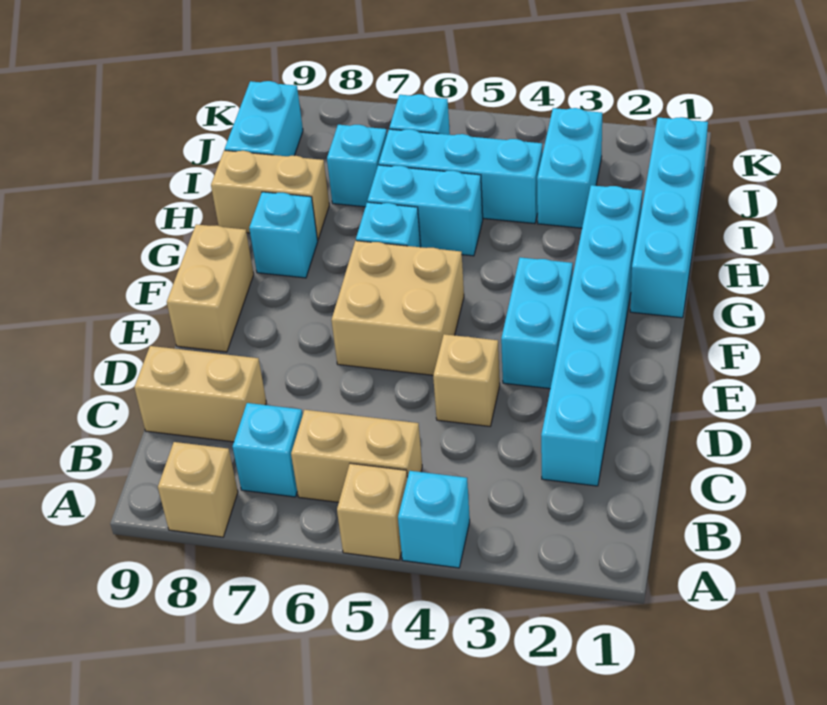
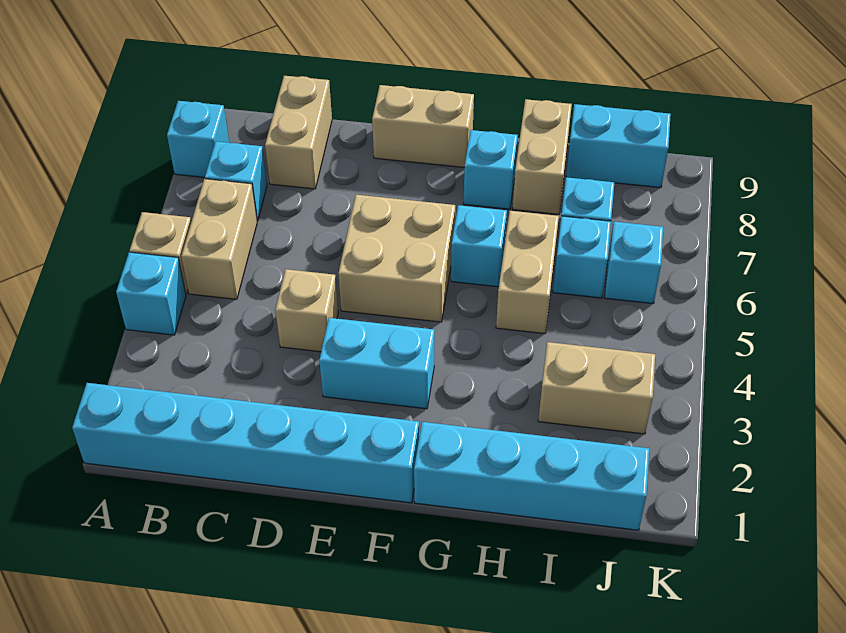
tan brick A8 level 1 -> cyan brick A8 level 1
cyan brick C2:H2 level 1 -> cyan brick A1:F1 level 1
cyan brick H5:H6 level 1 -> tan brick H5:H6 level 1
cyan brick I3:J3 level 1 -> tan brick I3:J3 level 1
cyan brick I4:I6 level 1 -> cyan brick I6 level 1

